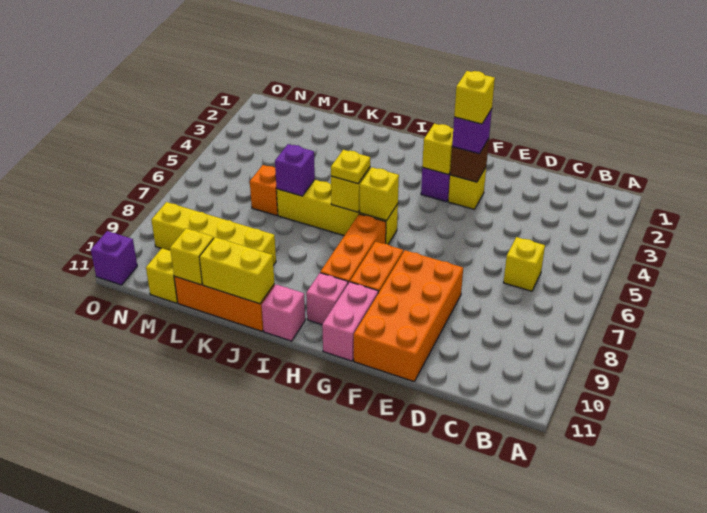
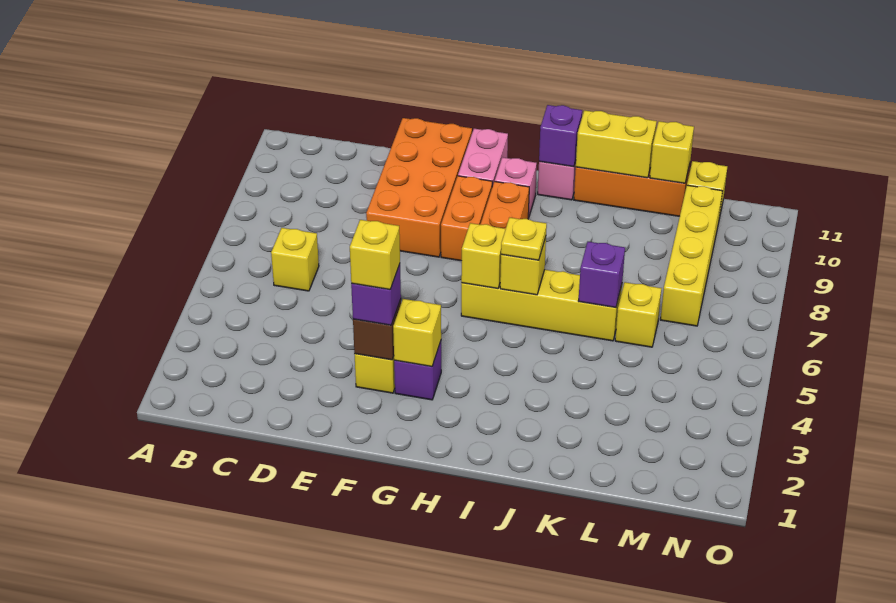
yellow brick K9:N9 level 1 -> yellow brick M7:M10 level 1
orange brick L6 level 1 -> yellow brick L6 level 1
purple brick O11 level 1 -> purple brick I11 level 2

